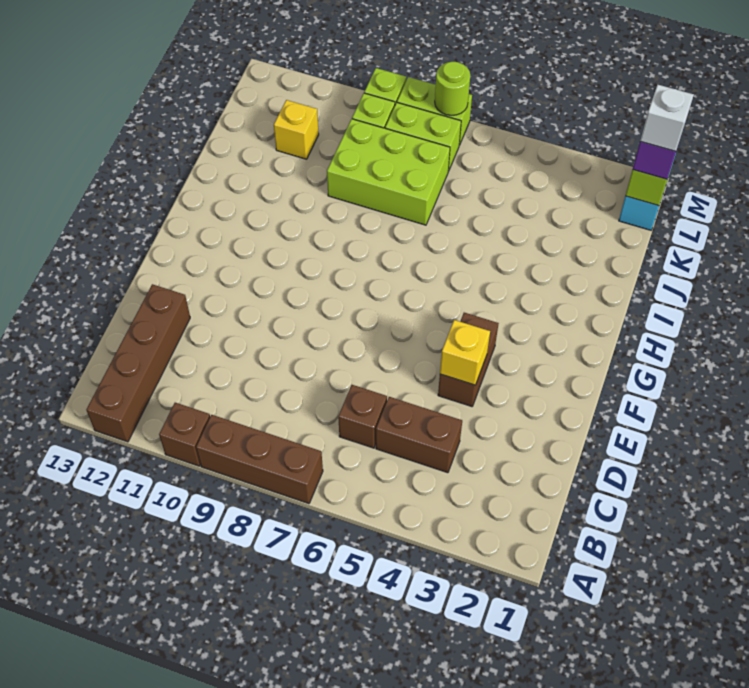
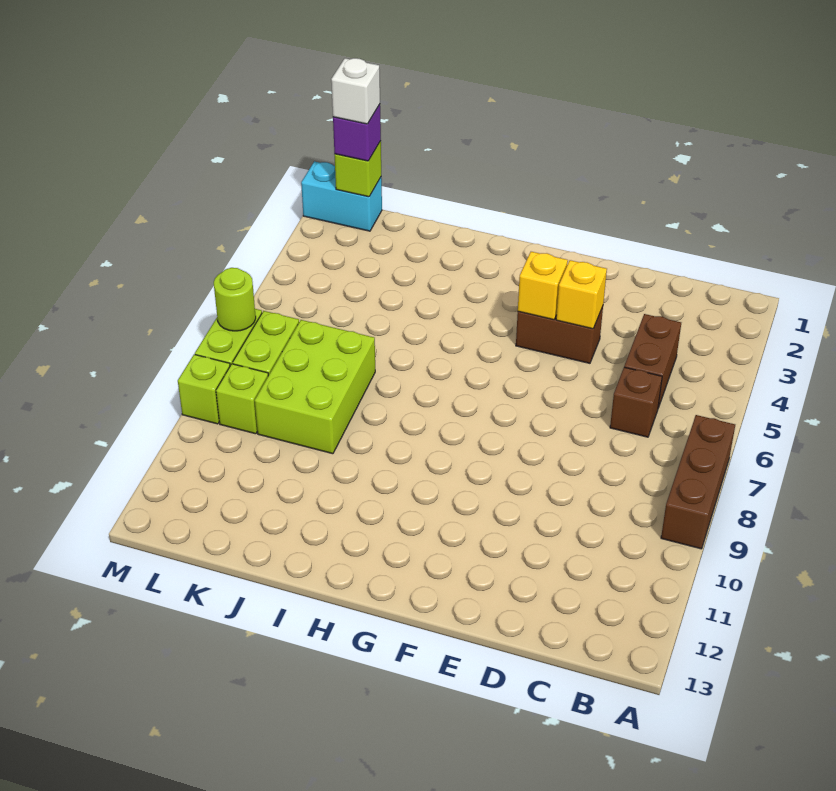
brown brick A10 level 1 -> none
brown brick A12:D12 level 1 -> none
yellow brick K11 level 1 -> yellow brick F4 level 2

